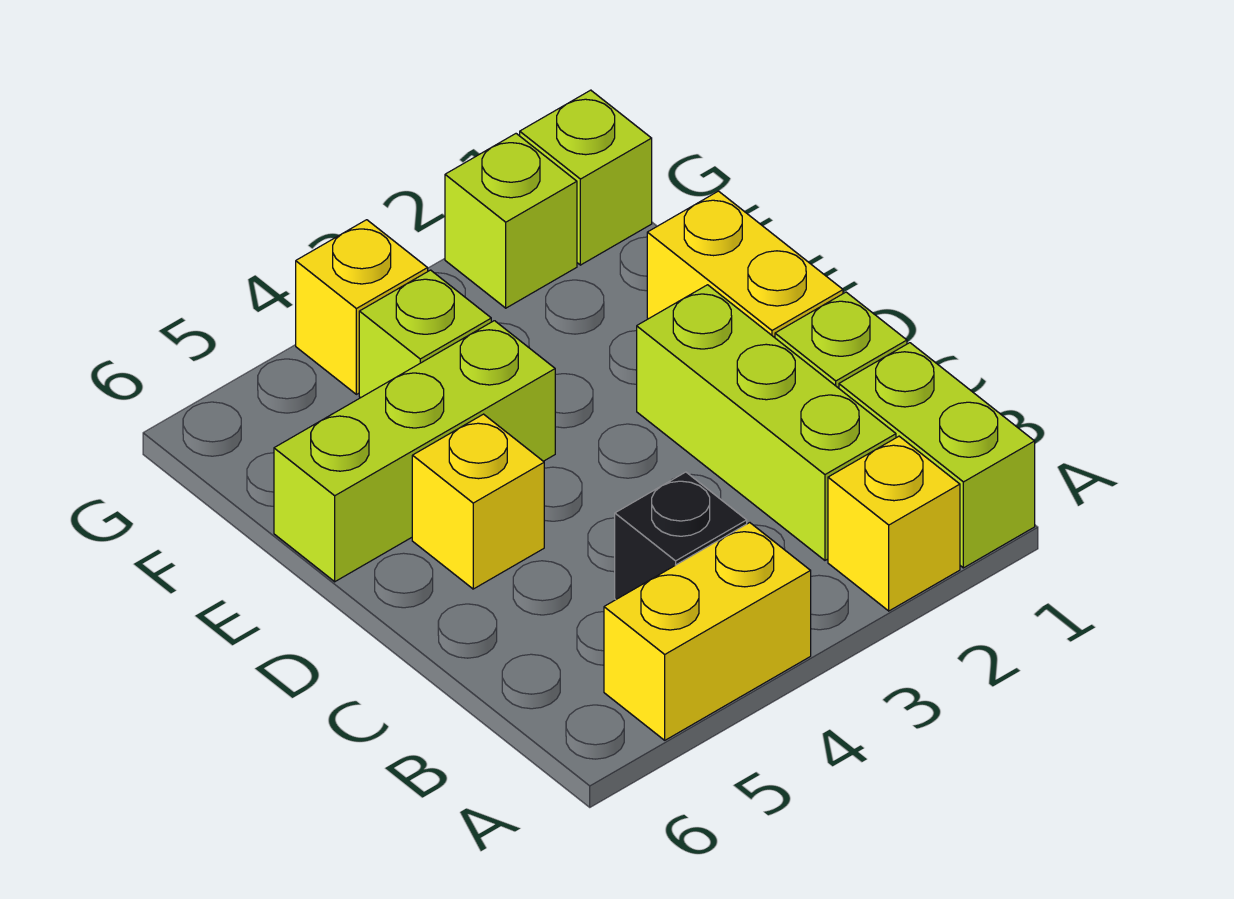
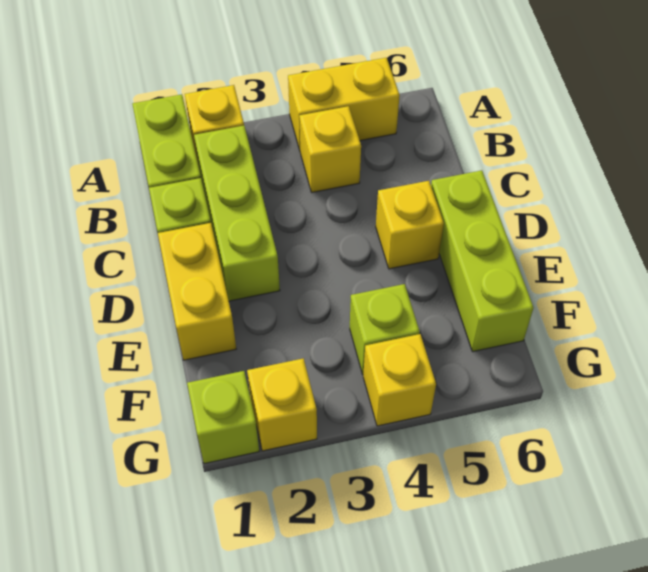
black brick B4 level 1 -> yellow brick B4 level 1
lime brick E4:E6 level 1 -> lime brick D6:F6 level 1
lime brick G2 level 1 -> yellow brick G2 level 1

